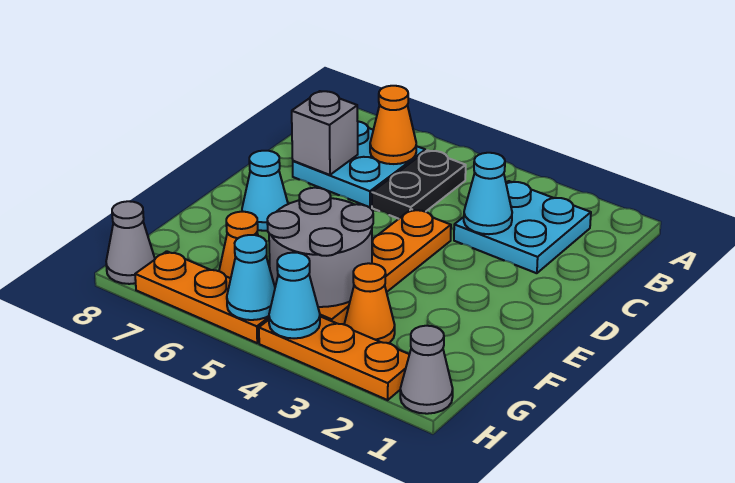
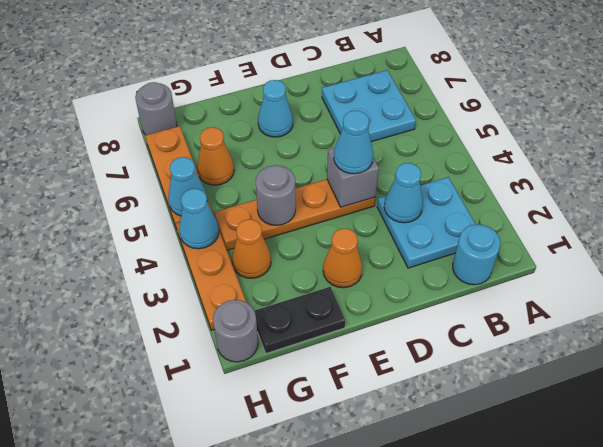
none -> cyan round brick B1 level 1
black plate B5:C5 level 1 -> black plate F1:G1 level 1
orange cone B6 level 2 -> orange cone E2 level 1
grey brick C7 level 2 -> grey brick D4 level 2
none -> cyan cone D4 level 3
grey round brick F4:G5 level 2 -> grey round brick F4 level 2
grey cone H1 level 1 -> grey round brick H1 level 1
grey cone H8 level 1 -> grey round brick H8 level 1

